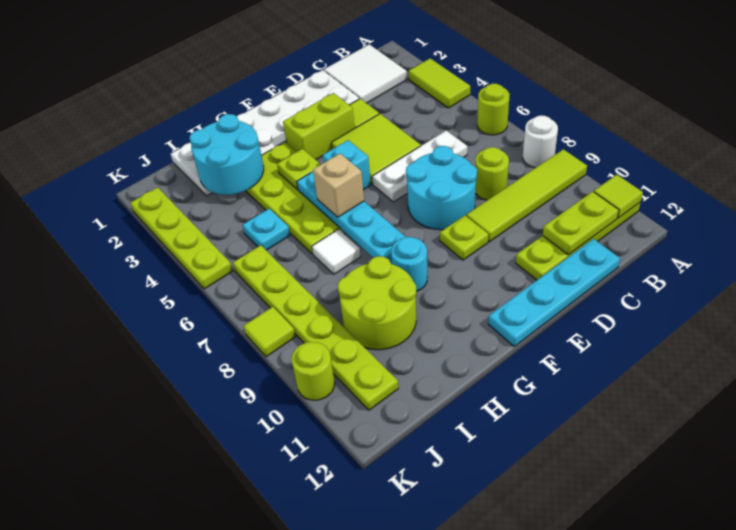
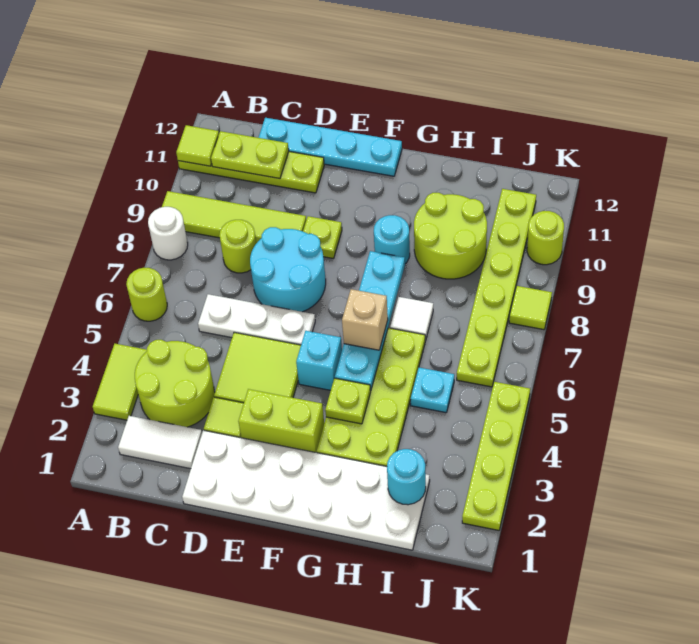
white tile B1:C2 level 1 -> white tile B2:C2 level 1
none -> lime round brick B3:C4 level 1
cyan round brick H2:I3 level 2 -> cyan round brick I2 level 2

